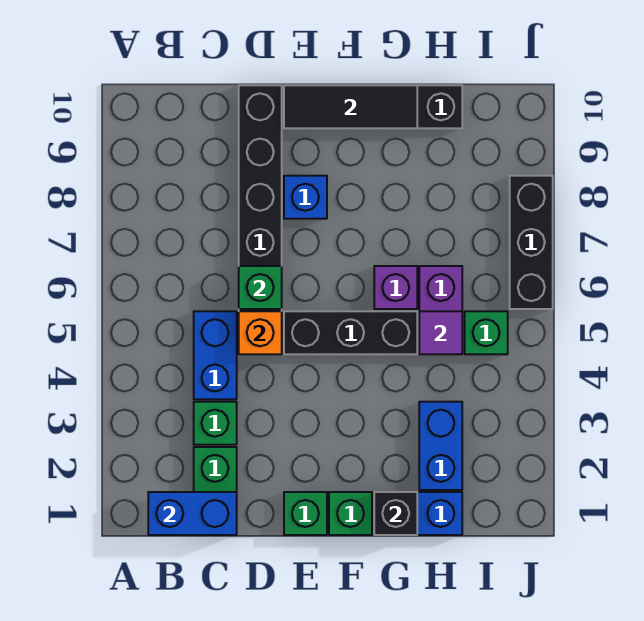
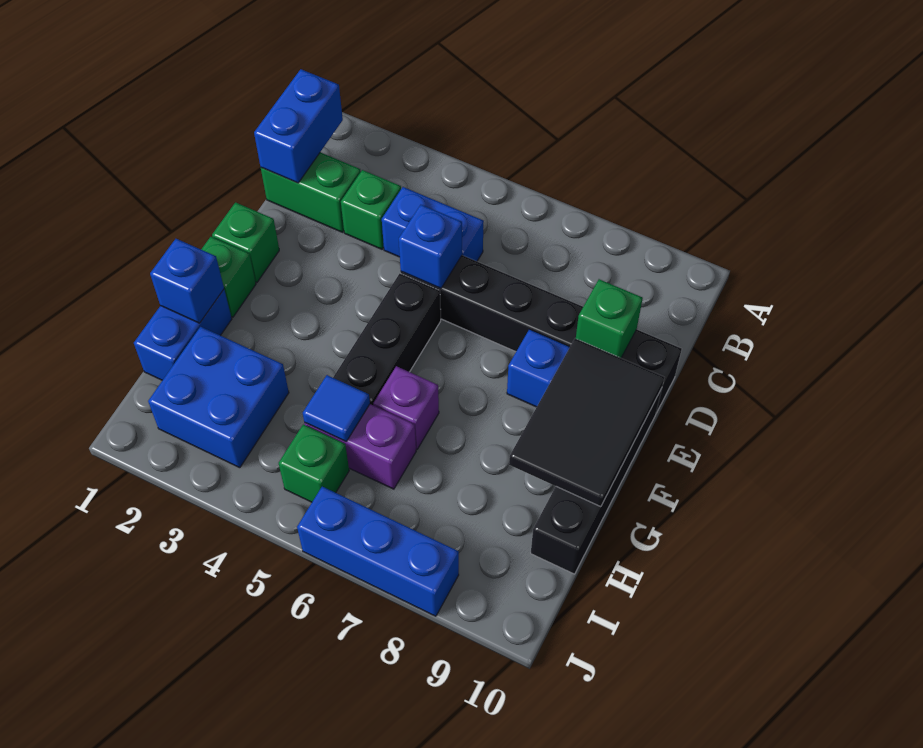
orange brick D5 level 2 -> blue brick D5 level 2
green brick D6 level 2 -> green brick D9 level 2
black tile E10:G10 level 2 -> black tile E9:G10 level 2
black brick G1 level 2 -> blue brick G1 level 2
blue brick H2:H3 level 1 -> blue brick H2:I3 level 1
purple tile H5 level 2 -> blue tile H5 level 2
black brick J6:J8 level 1 -> blue brick J6:J8 level 1

